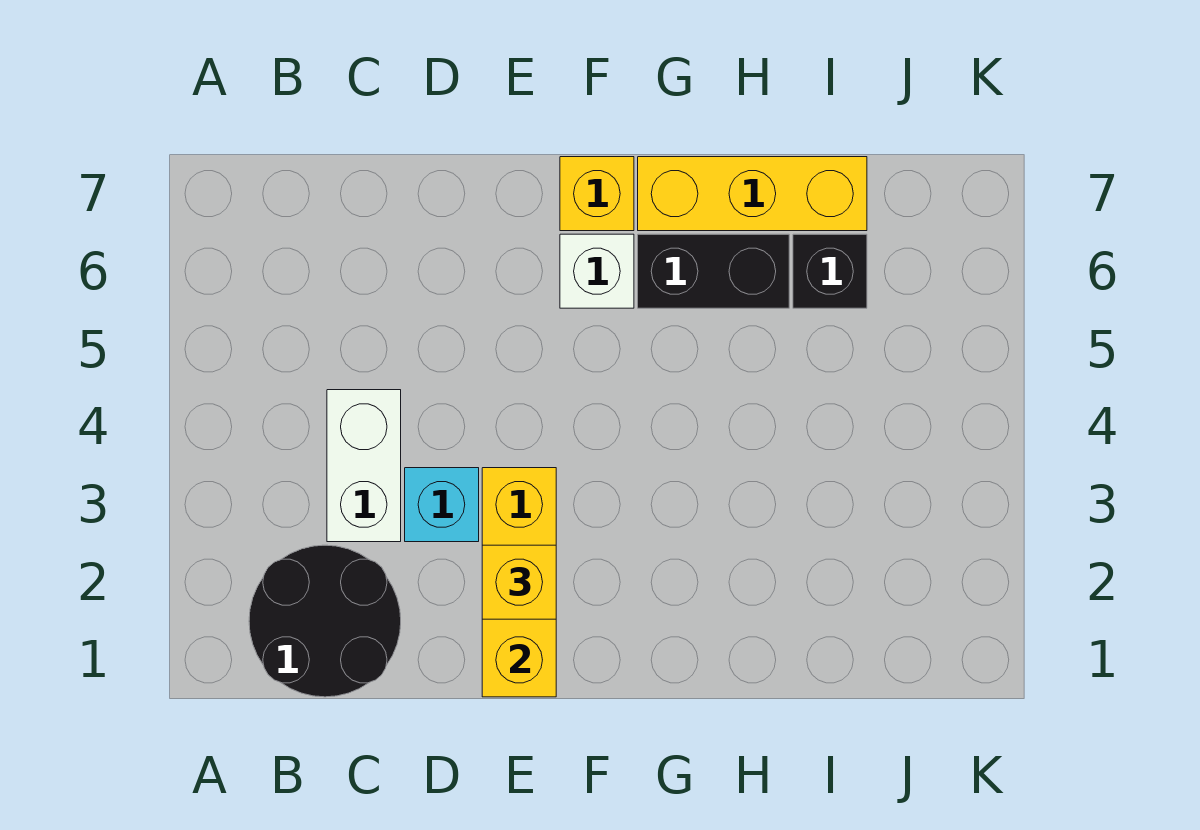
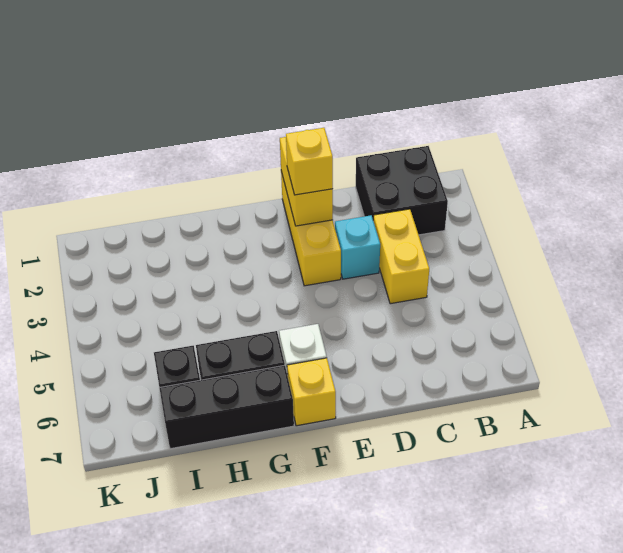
black round brick B1:C2 level 1 -> black brick B1:C2 level 1
white brick C3:C4 level 1 -> yellow brick C3:C4 level 1
yellow brick G7:I7 level 1 -> black brick G7:I7 level 1

